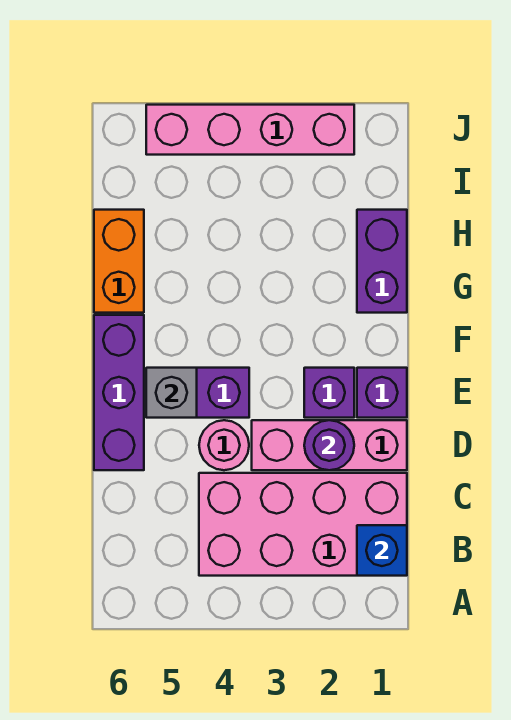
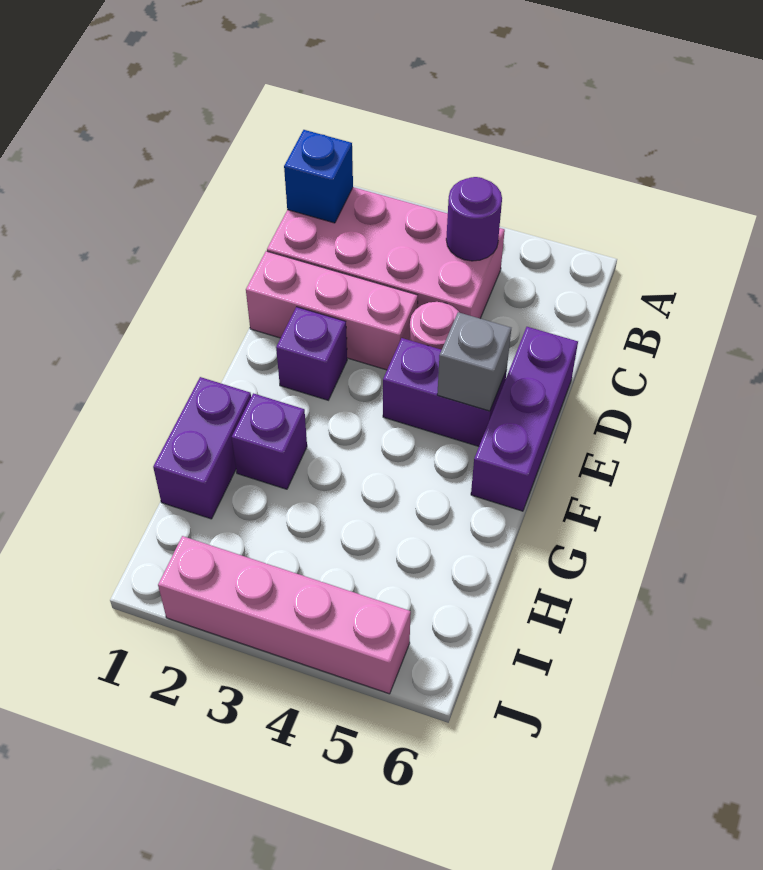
purple round brick D2 level 2 -> purple round brick B4 level 2
purple brick E1 level 1 -> purple brick G2 level 1
orange brick G6:H6 level 1 -> none

